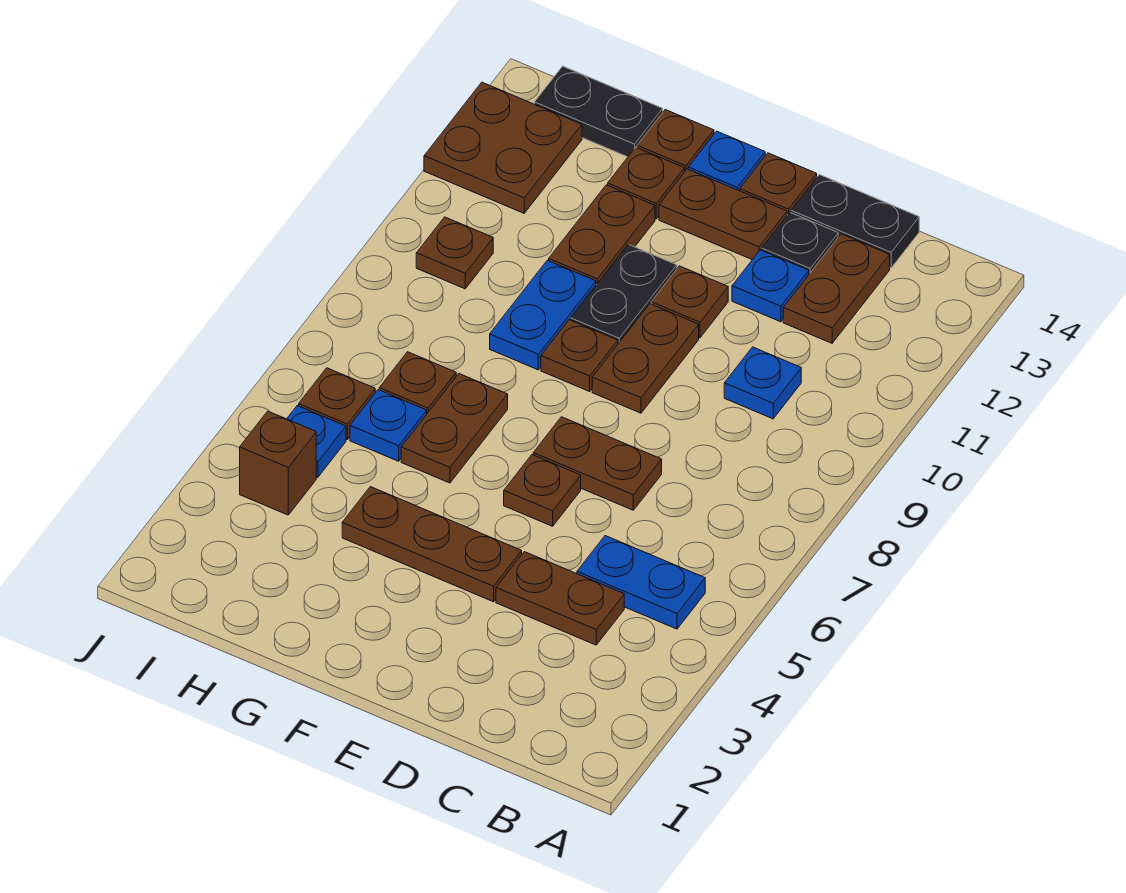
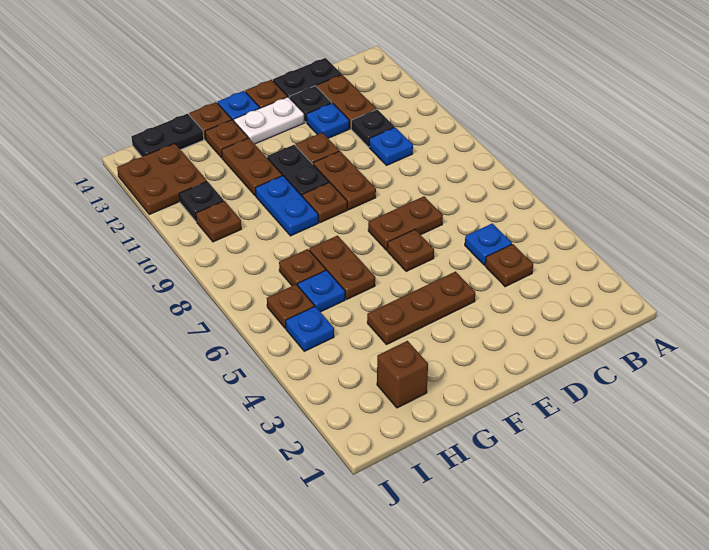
blue plate B5:C5 level 1 -> blue plate C5 level 1
brown plate C4:D4 level 1 -> brown plate C4 level 1
none -> black plate C11 level 1
brown plate E13:F13 level 1 -> white plate E13:F13 level 1
brown brick I4 level 1 -> brown brick H2 level 1
none -> black plate I11 level 1

